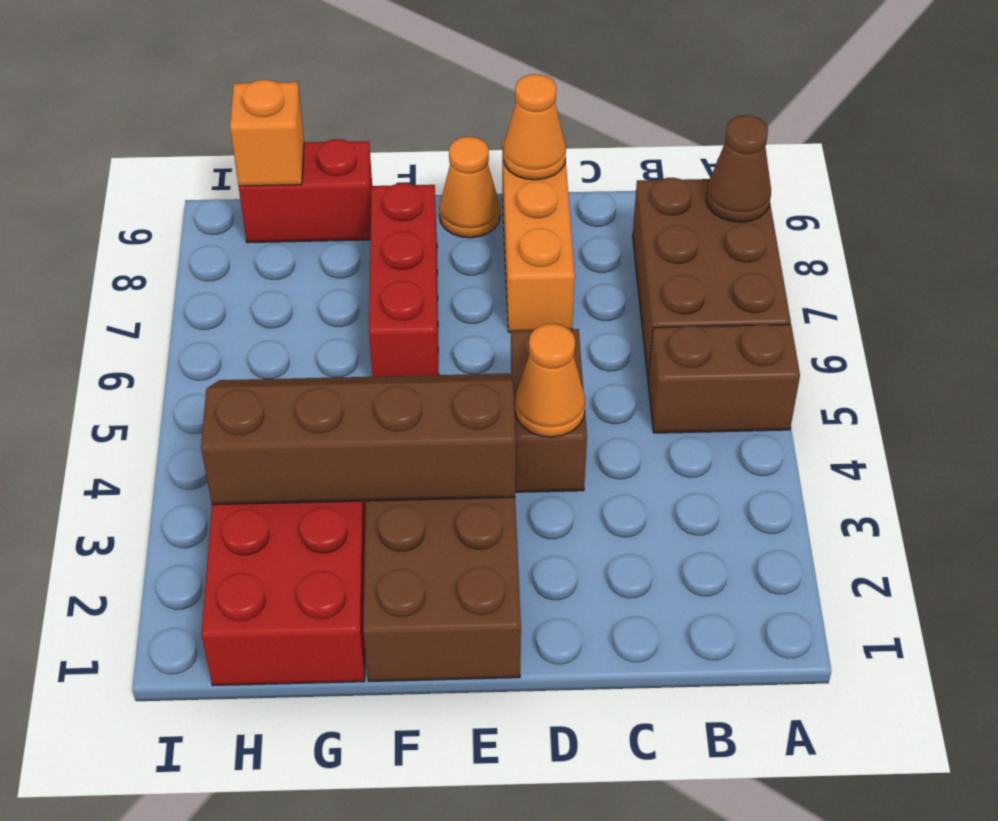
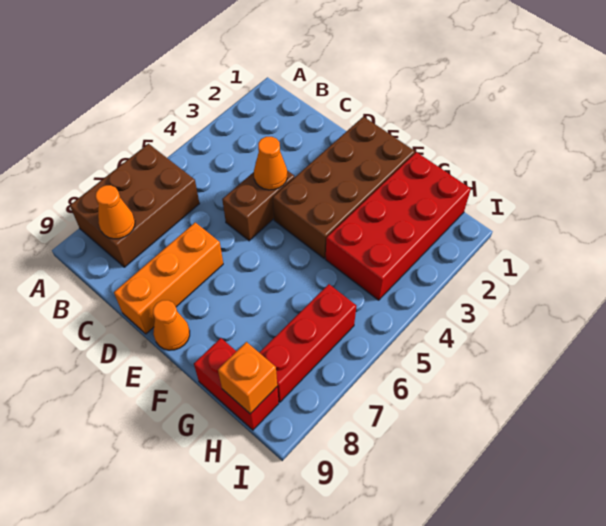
brown brick A5:B5 level 1 -> none
brown cone A8 level 2 -> none
orange cone D9 level 2 -> orange cone B8 level 2
brown slope E3:H4 level 2 top 3 -> none
red brick F6:F8 level 1 -> red brick H6:H8 level 1

